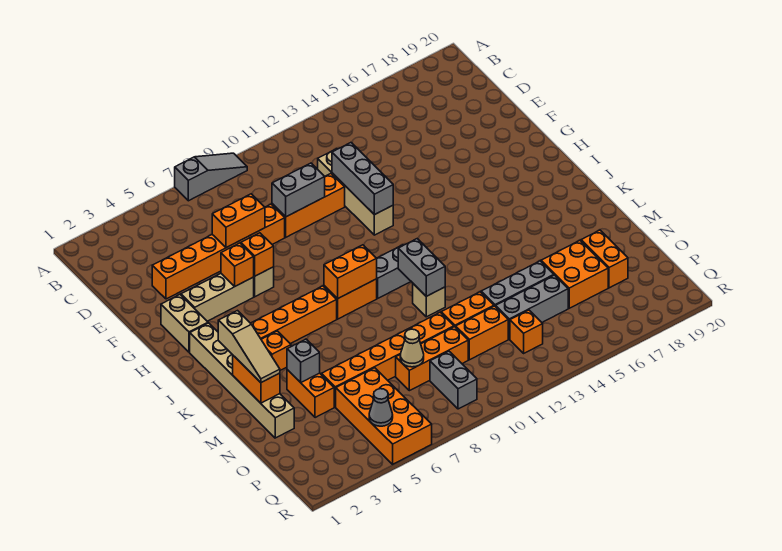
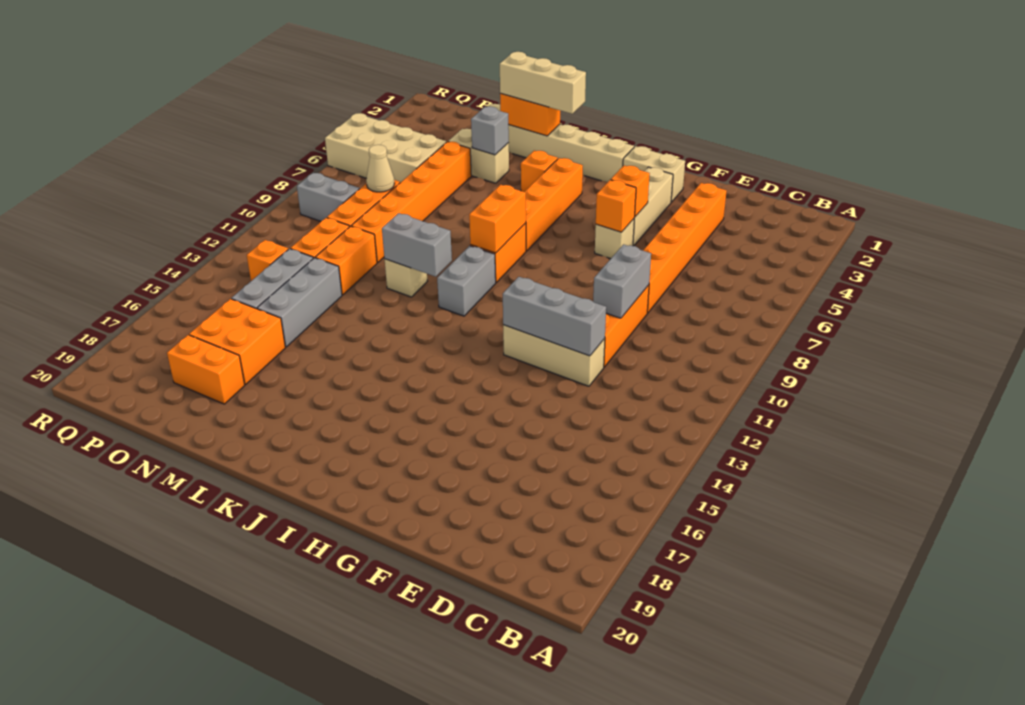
grey slope A7:A9 level 1 top 7 -> none
tan brick D12:G12 level 1 -> tan brick E12:G12 level 1
orange brick E6:E7 level 2 -> none
tan slope K2:M2 level 3 top K -> tan brick K2:M2 level 3
orange brick M4:N4 level 1 -> tan brick M4:N4 level 1
orange brick O5:R6 level 1 -> tan brick O5:R6 level 1
grey cone Q5 level 2 -> none

